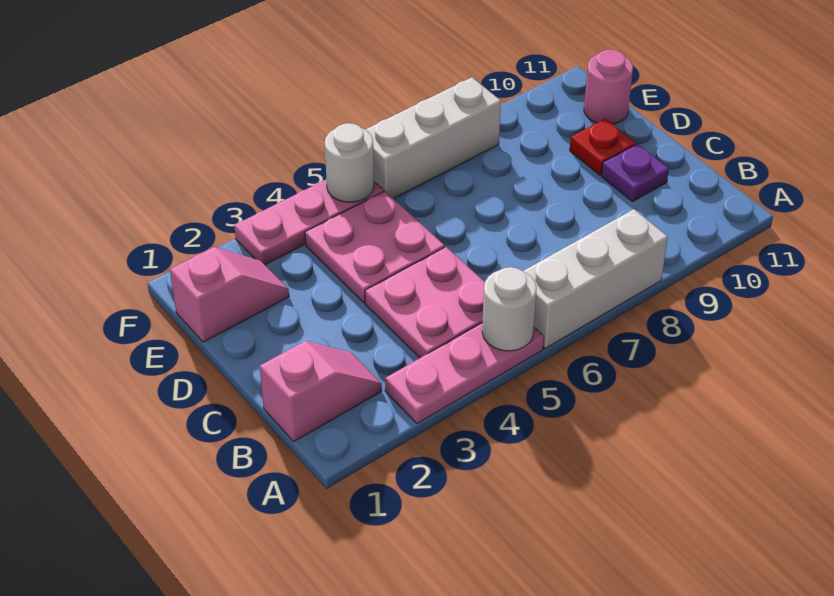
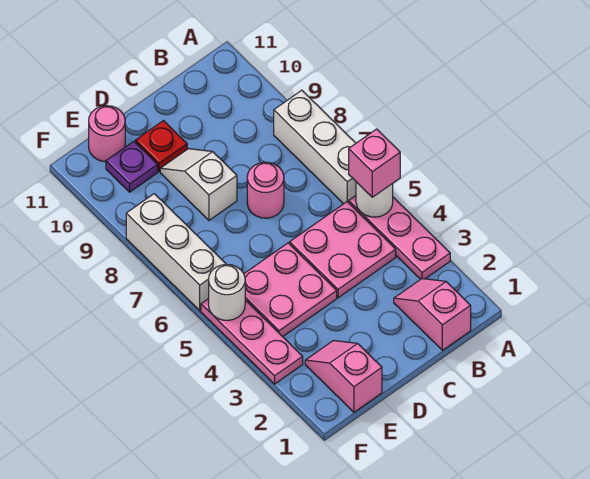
none -> pink brick A5 level 3
none -> pink round brick C7 level 1
purple plate C10 level 1 -> purple plate E10 level 1
none -> white slope D8:D9 level 1 top 8

